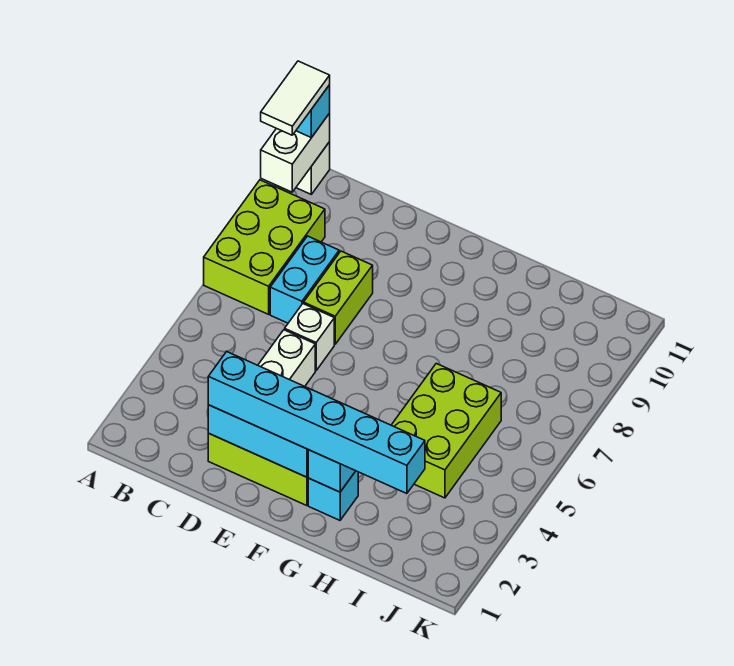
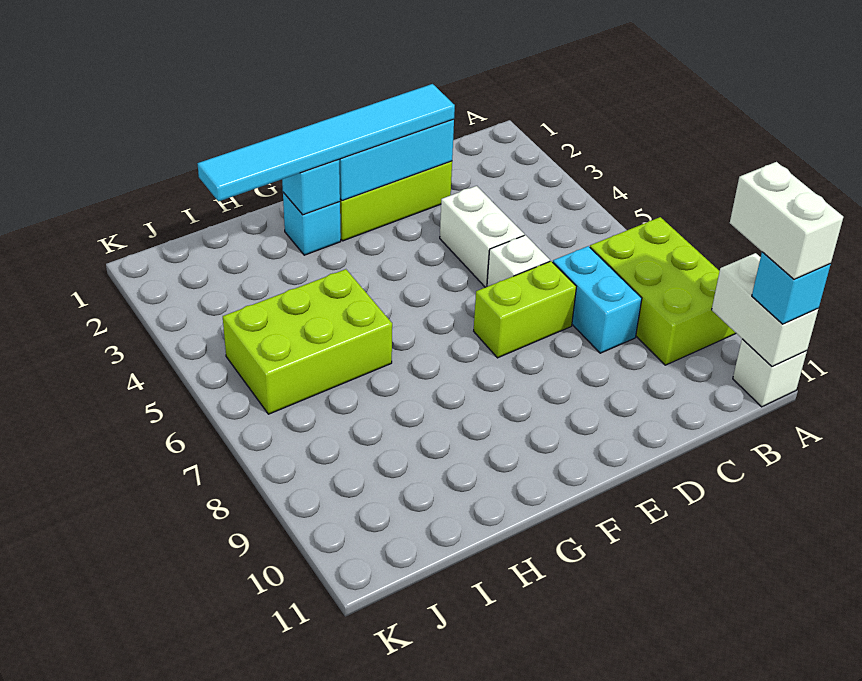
white tile A10:A11 level 4 -> white brick A10:A11 level 4
cyan brick D2:I2 level 3 -> cyan tile D2:I2 level 3
lime brick D7:D8 level 1 -> lime brick D7:E7 level 1
lime brick H4:I6 level 1 -> lime brick H5:J6 level 1

